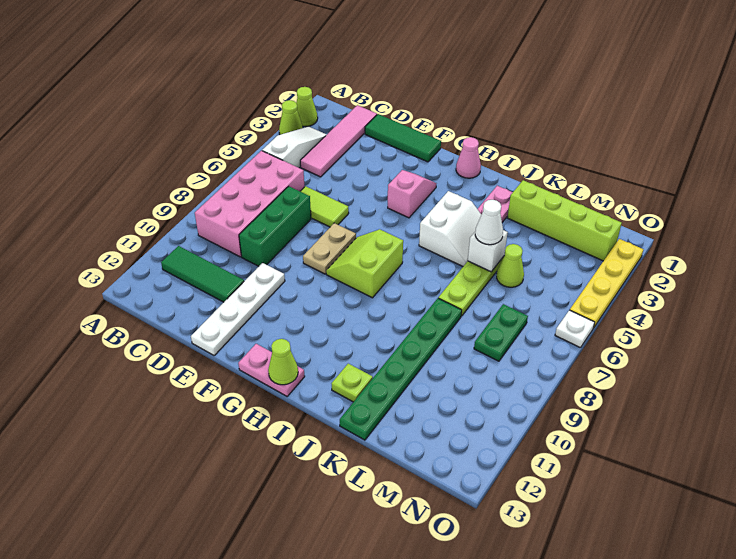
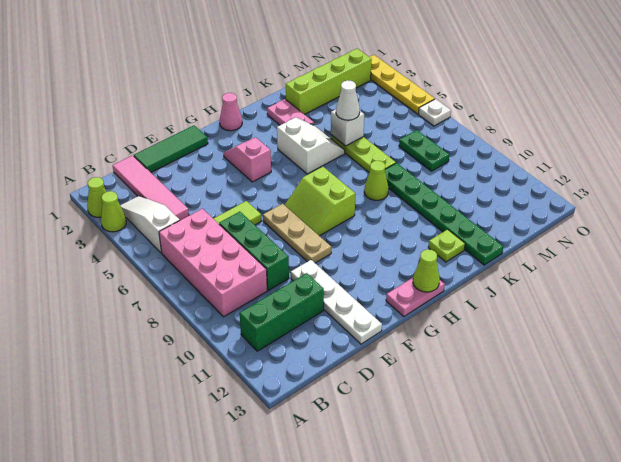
green tile B11:D11 level 1 -> green brick B11:D11 level 1
tan plate F7:F8 level 1 -> tan plate F7:F9 level 1
lime cone L5 level 1 -> lime cone J8 level 1

